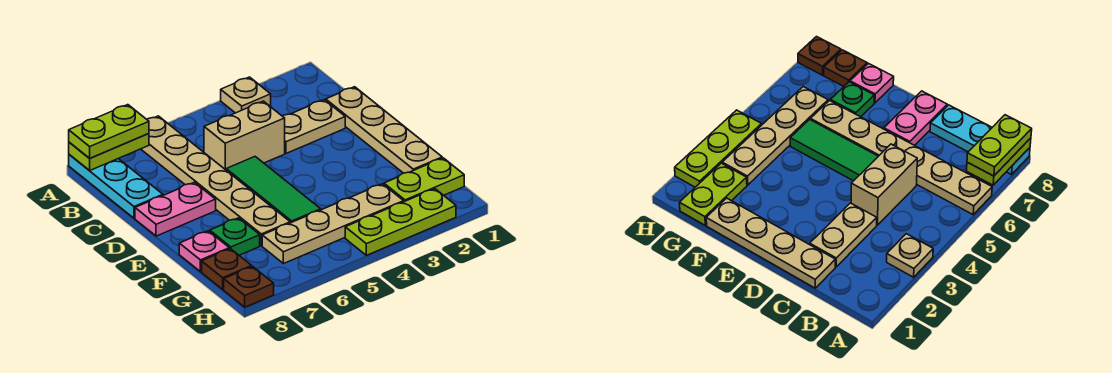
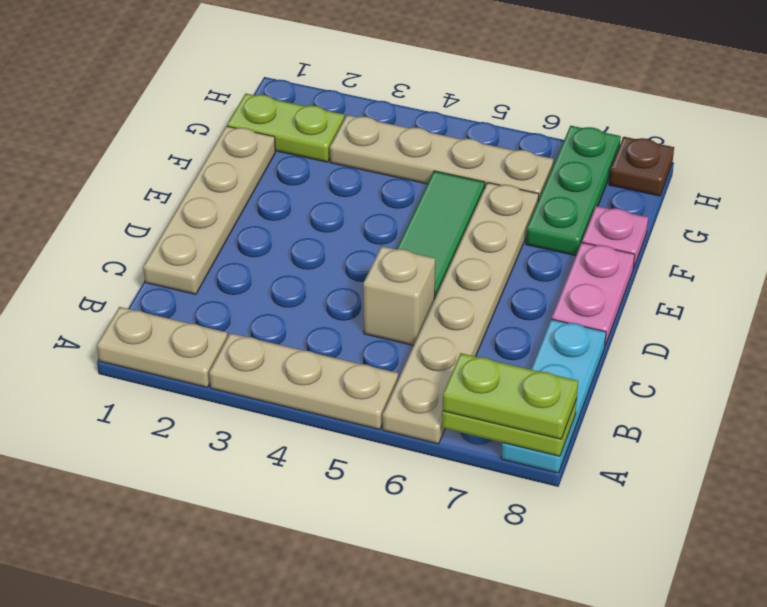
tan plate A3 level 1 -> tan plate A3:A5 level 1
tan plate C2:C3 level 1 -> tan plate A1:A2 level 1
tan brick C4:C5 level 1 -> tan brick C5 level 1
pink plate D7:D8 level 1 -> pink plate D8:E8 level 1
green plate F7 level 1 -> green plate F7:H7 level 1
brown plate G8 level 1 -> none
lime plate H2:H4 level 1 -> none

